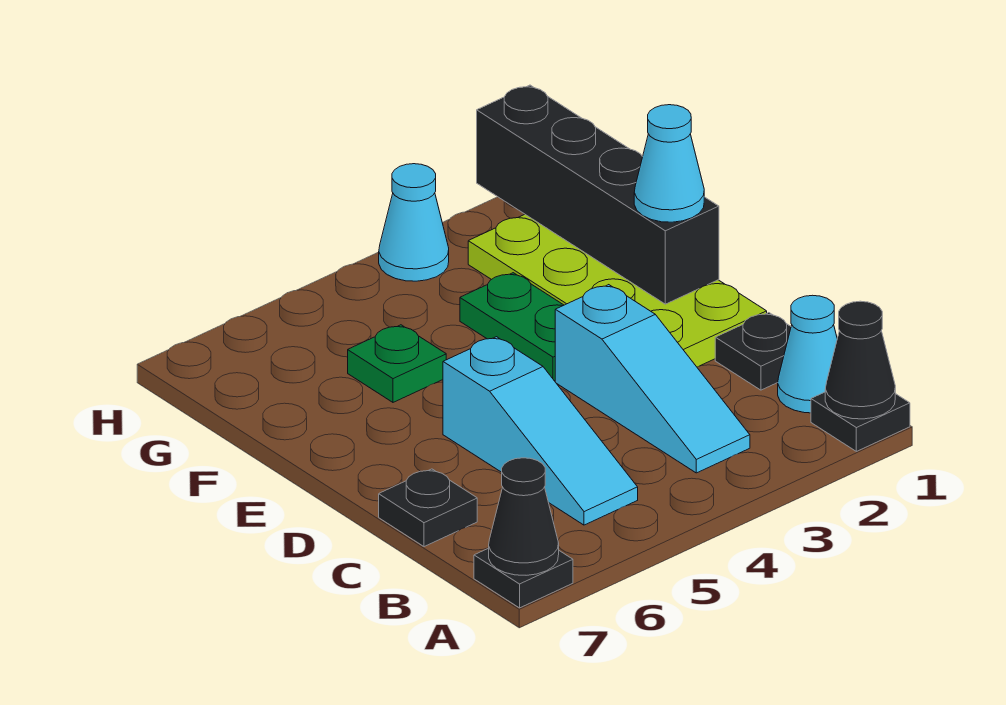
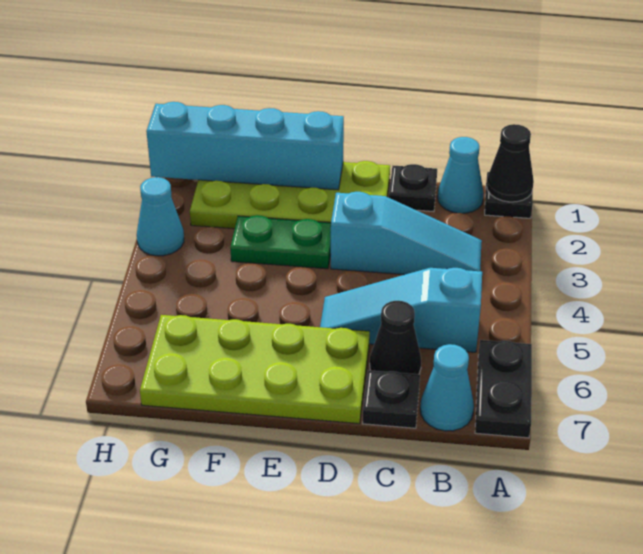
black plate A7 level 1 -> black plate A6:A7 level 1
black cone A7 level 2 -> black cone C6 level 1
cyan slope B5:D5 level 1 top D -> cyan slope B5:D5 level 1 top B
none -> lime plate D6:G7 level 1
black brick E1:H1 level 2 -> cyan brick E1:H1 level 2
cyan cone E1 level 3 -> cyan cone B7 level 1
green plate F5 level 1 -> none

